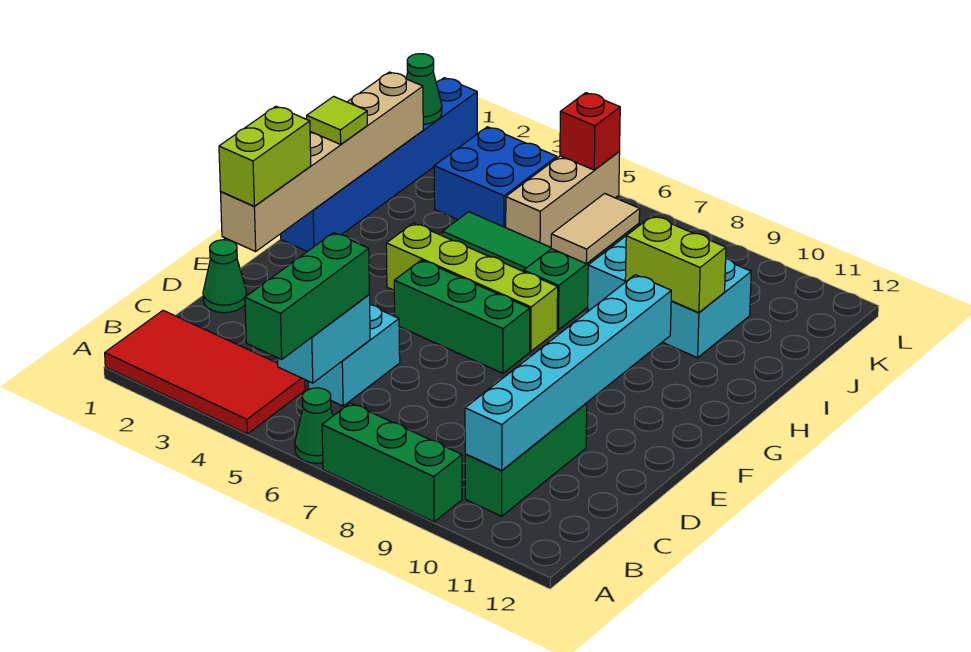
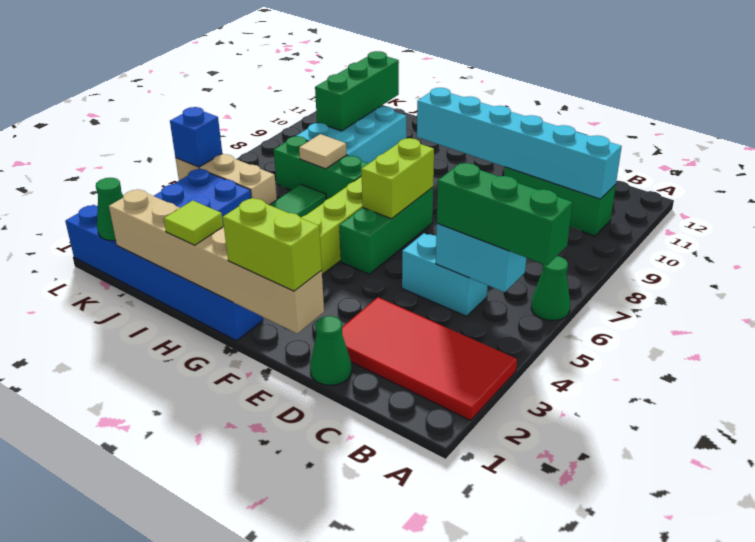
red tile A1:B4 level 1 -> red tile A2:D3 level 1
green brick A7:A9 level 1 -> green brick J9:J11 level 2
tan tile I7:J7 level 2 -> tan tile I7 level 2
lime brick I9:I10 level 2 -> lime brick F6:F7 level 2
red brick L5 level 2 -> blue brick L5 level 2

